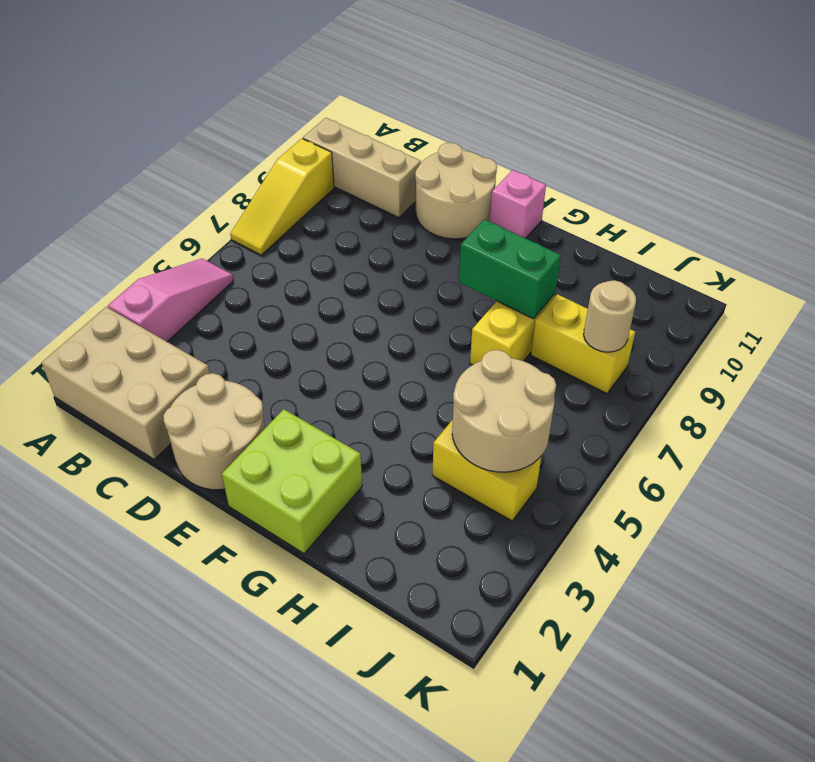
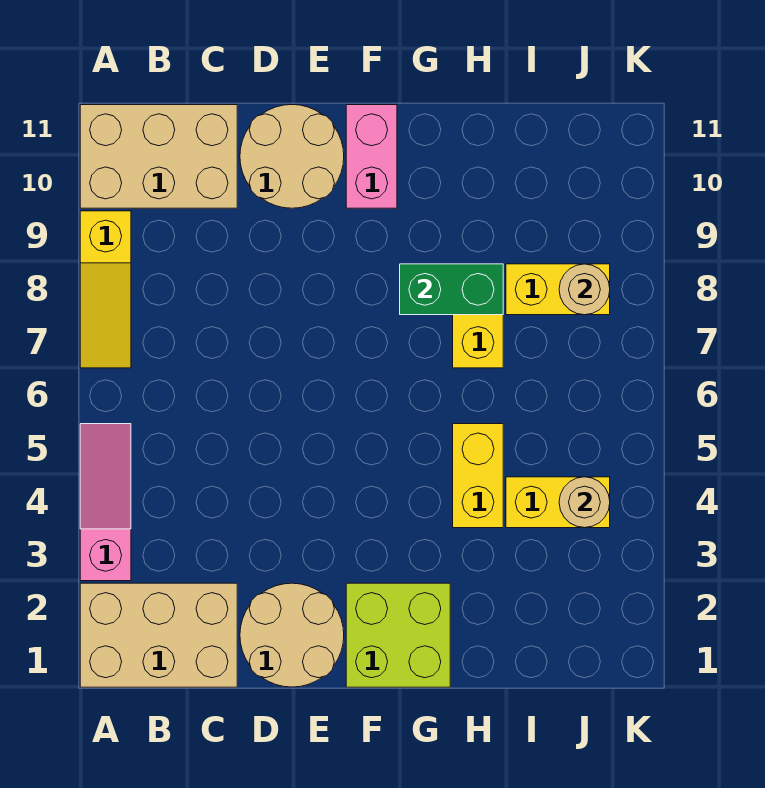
tan brick A10:C10 level 1 -> tan brick A10:C11 level 1
pink brick F11 level 1 -> pink brick F10:F11 level 1
none -> yellow brick H4:H5 level 1
tan round brick I4:J5 level 2 -> tan round brick J4 level 2

